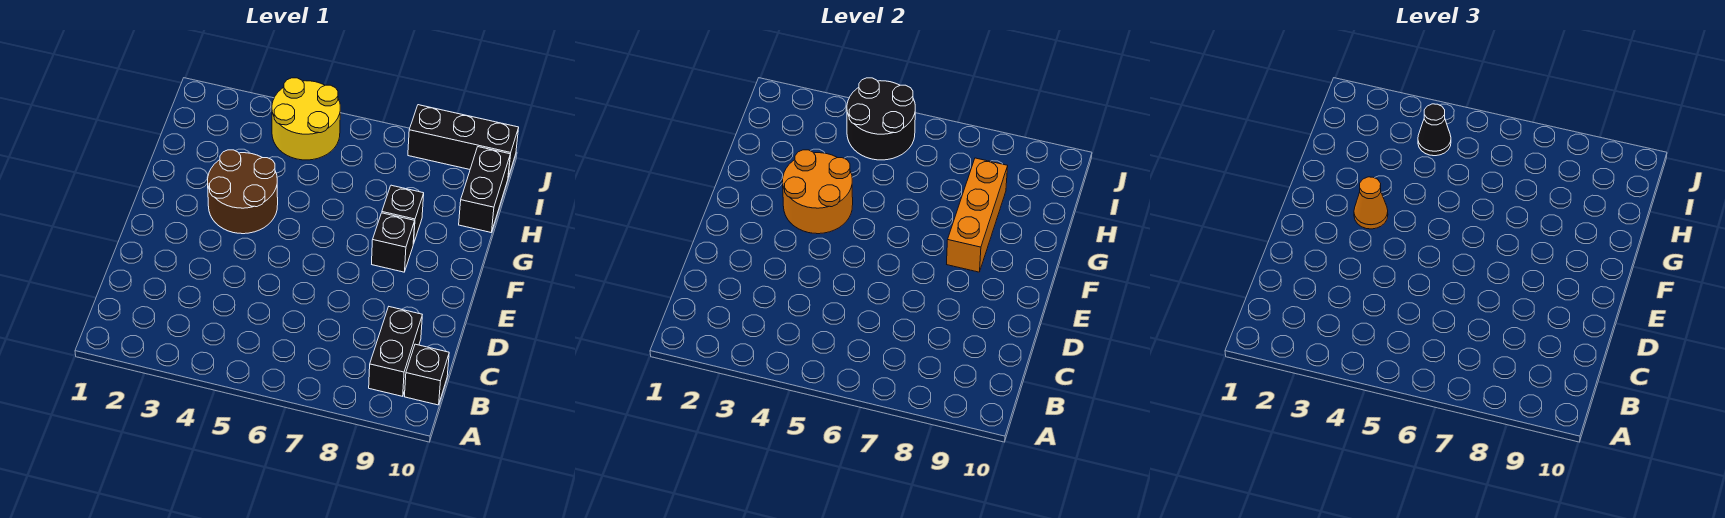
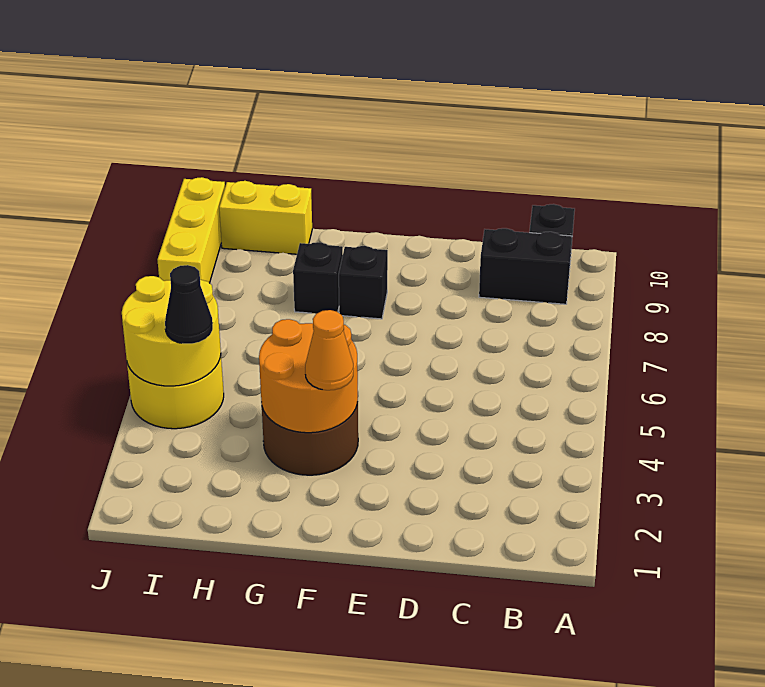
orange brick F8:H8 level 2 -> none
black brick H10:I10 level 1 -> yellow brick H10:I10 level 1
black round brick I4:J5 level 2 -> yellow round brick I4:J5 level 2
black brick J8:J10 level 1 -> yellow brick J8:J10 level 1

